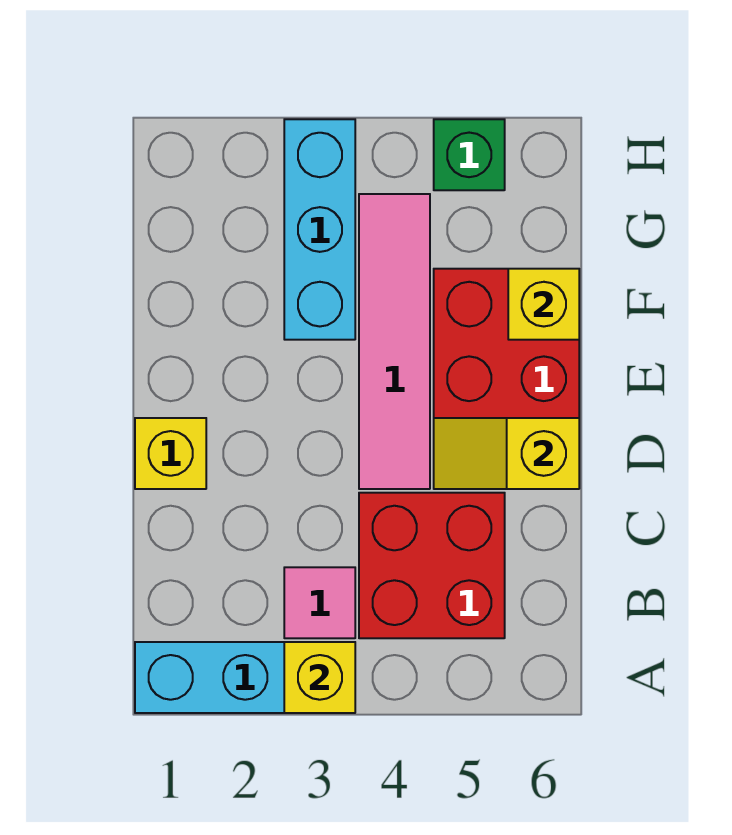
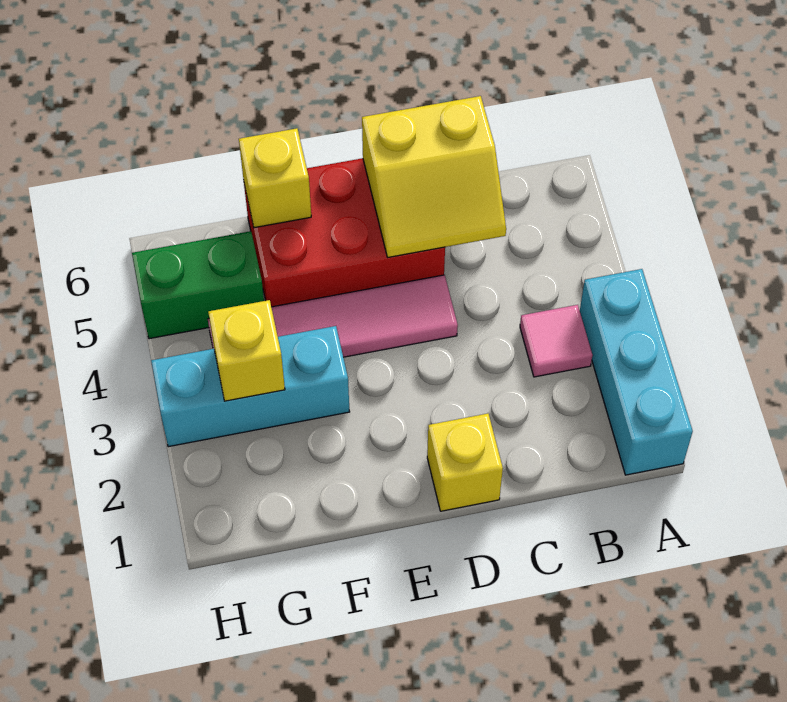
yellow brick A3 level 2 -> yellow brick G3 level 2
red brick B4:C5 level 1 -> none
yellow slope D5:D6 level 2 top 6 -> yellow slope C5:D6 level 2 top 6
green brick H5 level 1 -> green brick G5:H5 level 1

